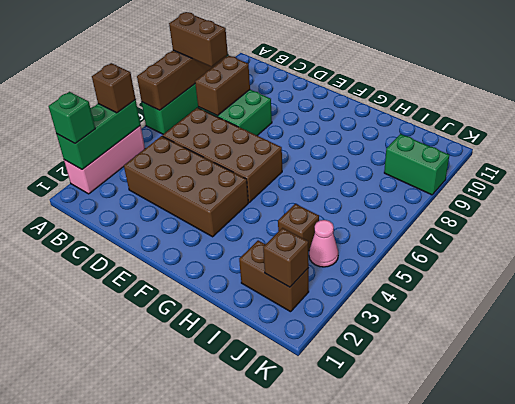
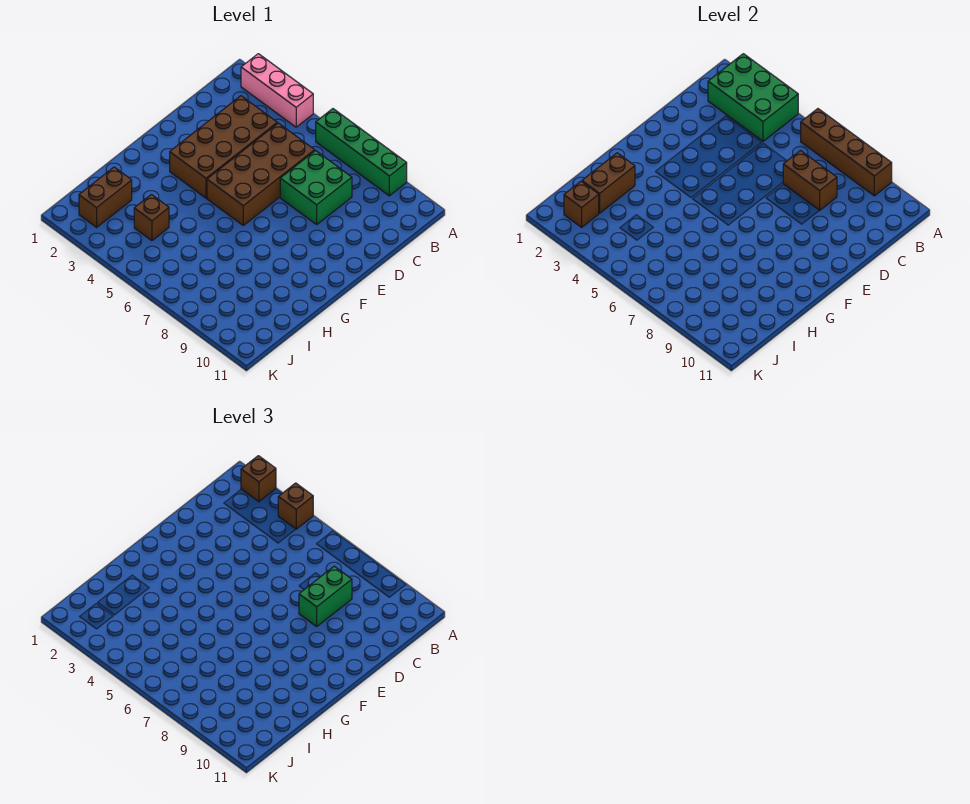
green brick A2:A4 level 2 -> green brick A2:B4 level 2
green brick A2 level 3 -> brown brick A2 level 3
brown brick A8:B8 level 3 -> brown brick H2:I2 level 2
pink cone J4 level 1 -> none
green brick J9:K9 level 1 -> green brick C8:D8 level 3

